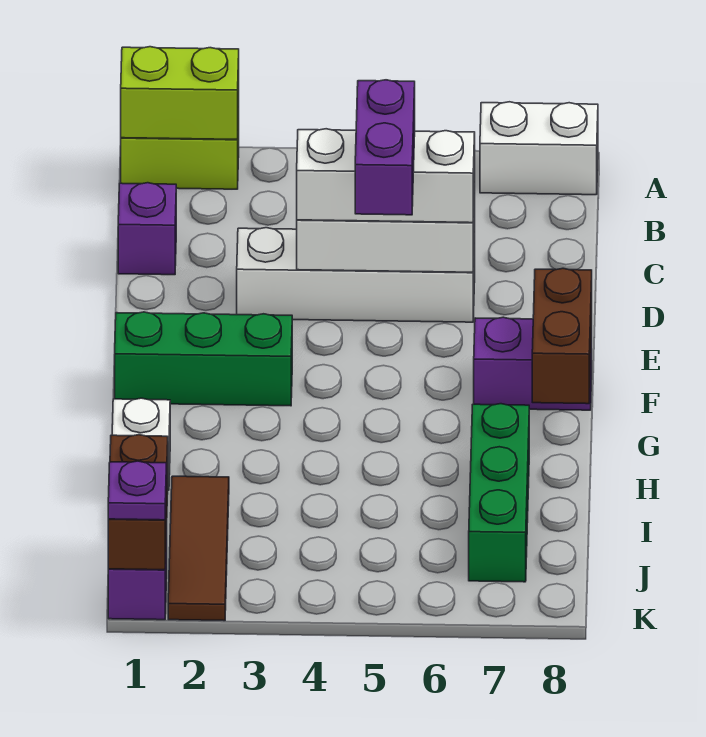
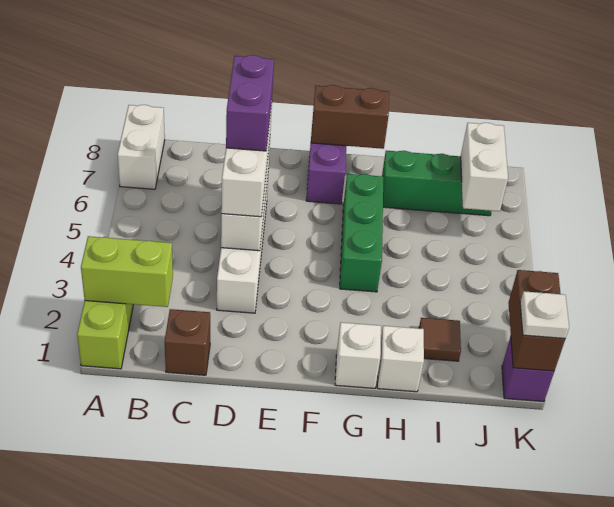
lime brick A1:A2 level 2 -> lime brick A2:B2 level 2
purple brick C1 level 1 -> brown brick C1 level 1
purple brick D5:E5 level 4 -> purple brick D5:D6 level 4
green brick F1:F3 level 1 -> green brick G4:G6 level 1
none -> white brick G1 level 1
brown tile I2:K2 level 1 -> brown tile I2 level 1
brown brick J1:K1 level 2 -> brown brick K1:K2 level 2
none -> white brick J6:J7 level 2
purple plate K1 level 3 -> white plate K1 level 3

